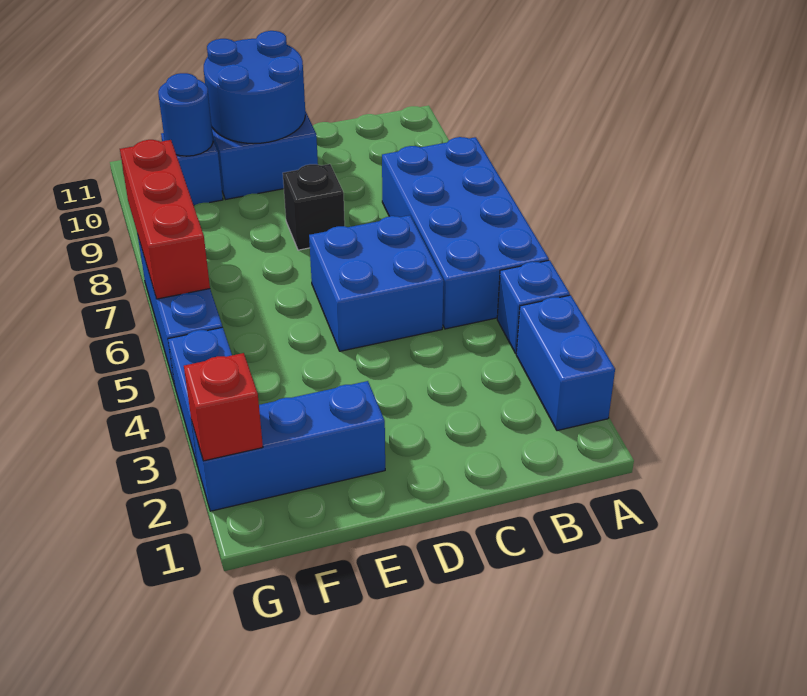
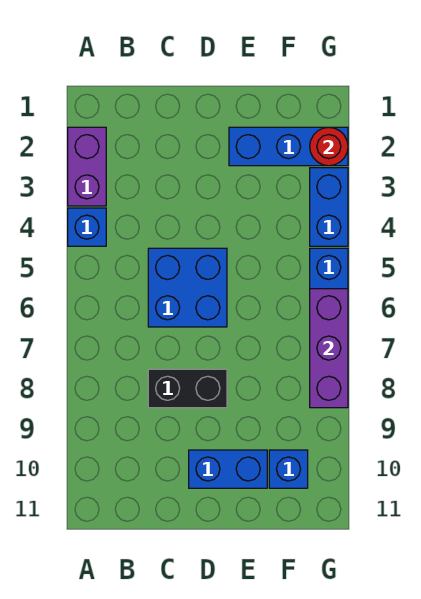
blue brick A2:A3 level 1 -> purple brick A2:A3 level 1
blue brick A5:B8 level 1 -> none
black brick D8 level 1 -> black brick C8:D8 level 1
blue round brick D10:E11 level 2 -> none
blue round brick F10 level 2 -> none
red brick G2 level 2 -> red round brick G2 level 2
red brick G6:G8 level 2 -> purple brick G6:G8 level 2

